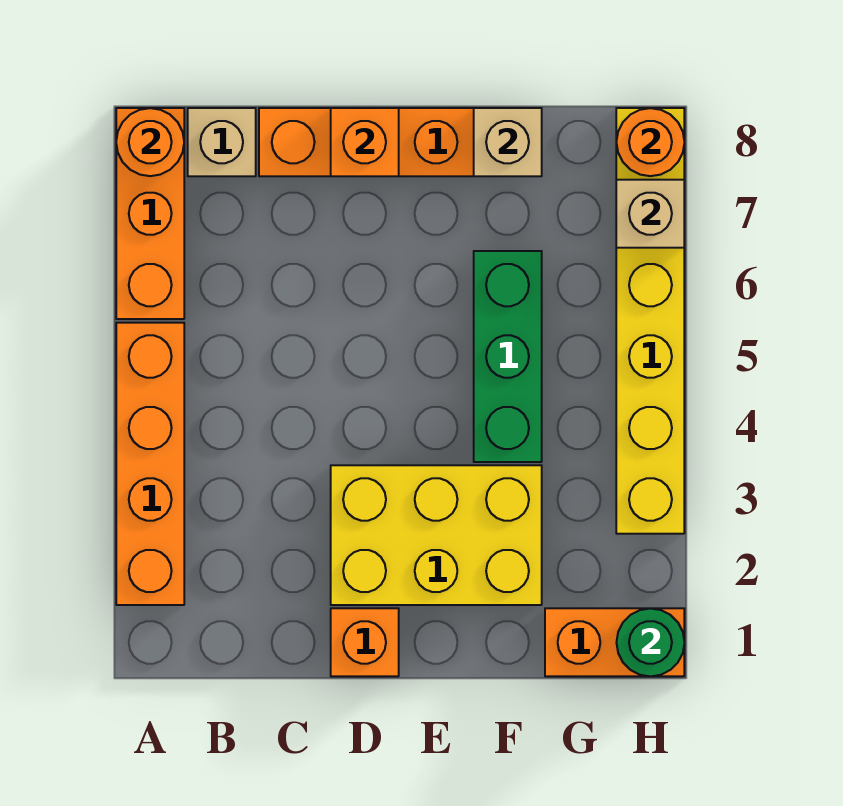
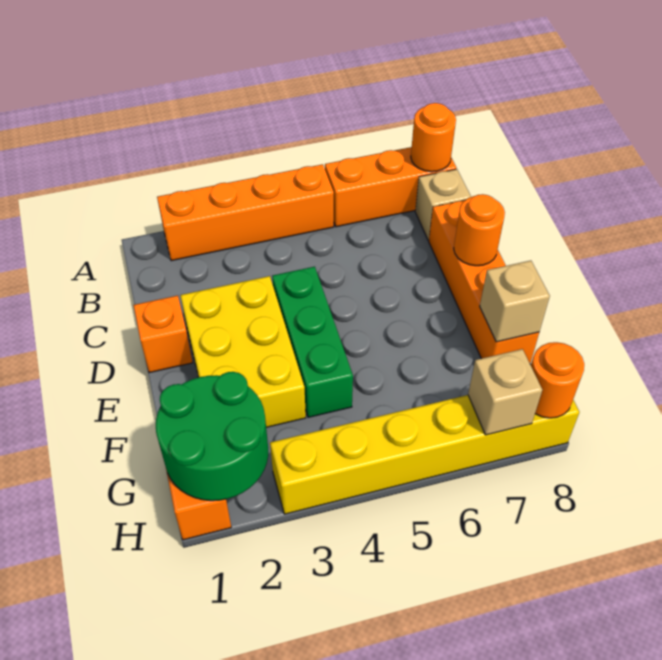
orange brick D8 level 2 -> orange round brick D8 level 2
green brick F4:F6 level 1 -> green brick D4:F4 level 1
green round brick H1 level 2 -> green round brick G1:H2 level 2

